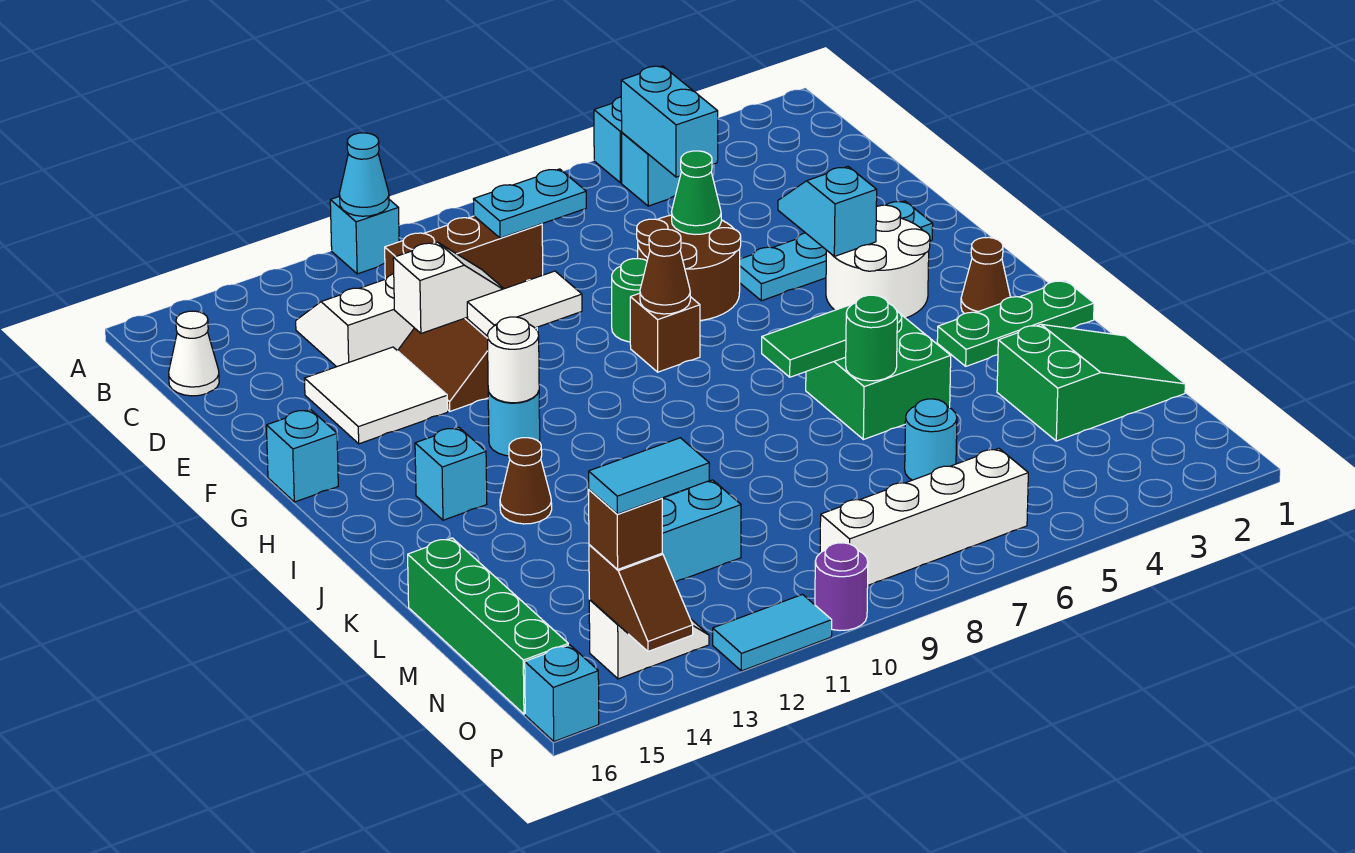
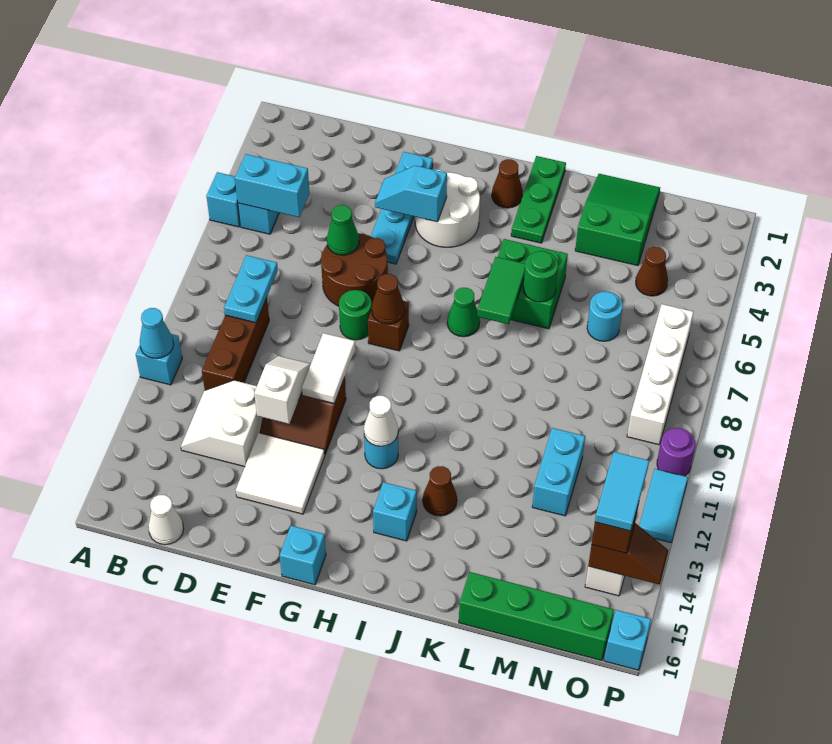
white round brick H12 level 2 -> white cone H12 level 2
none -> green cone I7 level 1
none -> brown cone N4 level 1

